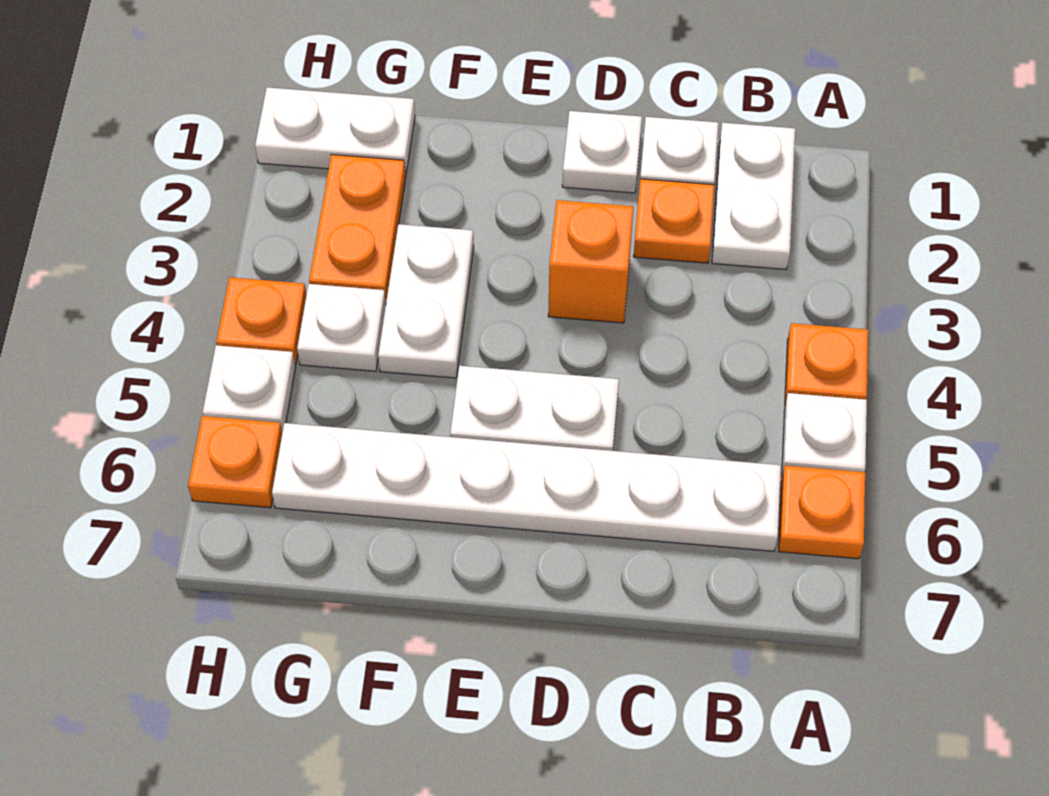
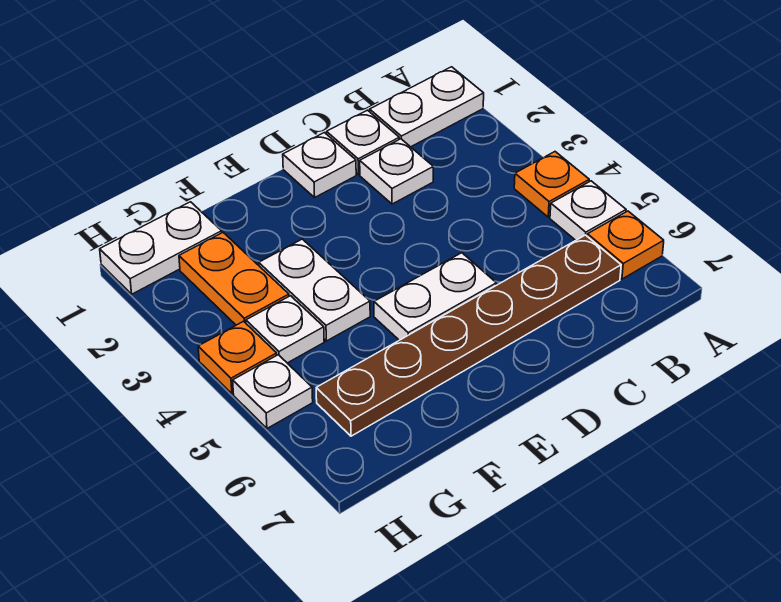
white plate B1:B2 level 1 -> white plate A1:B1 level 1
white plate B6:G6 level 1 -> brown plate B6:G6 level 1
orange plate C2 level 1 -> white plate C2 level 1
orange brick D3 level 1 -> none
orange plate H6 level 1 -> none

